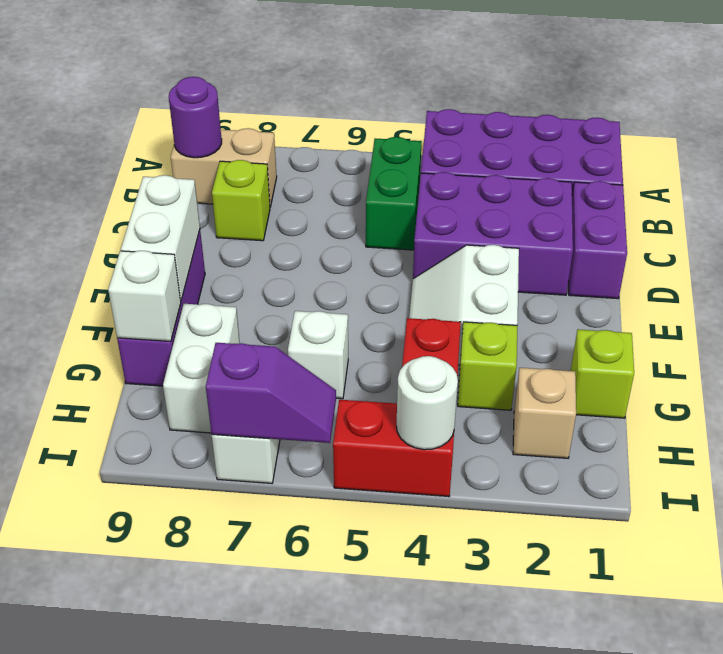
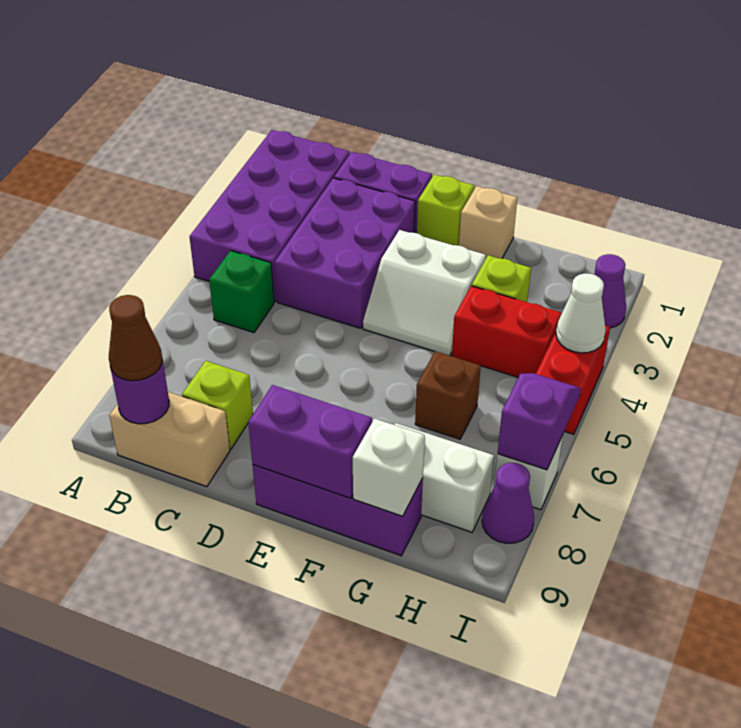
green brick B5:C5 level 1 -> green brick B5 level 1
tan brick B8:B9 level 1 -> tan brick B9:C9 level 1
none -> brown cone B9 level 3
white brick E9:F9 level 2 -> purple brick E9:F9 level 2
lime brick G1 level 1 -> lime brick E1 level 1
white brick G6 level 1 -> brown brick G6 level 1
tan brick H2 level 1 -> tan brick F1 level 1
none -> purple cone I2 level 1
white round brick I4 level 2 -> white cone I4 level 2
none -> purple cone I8 level 1

